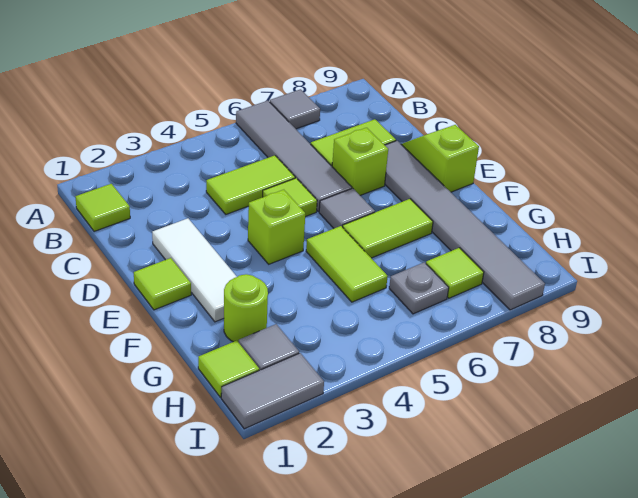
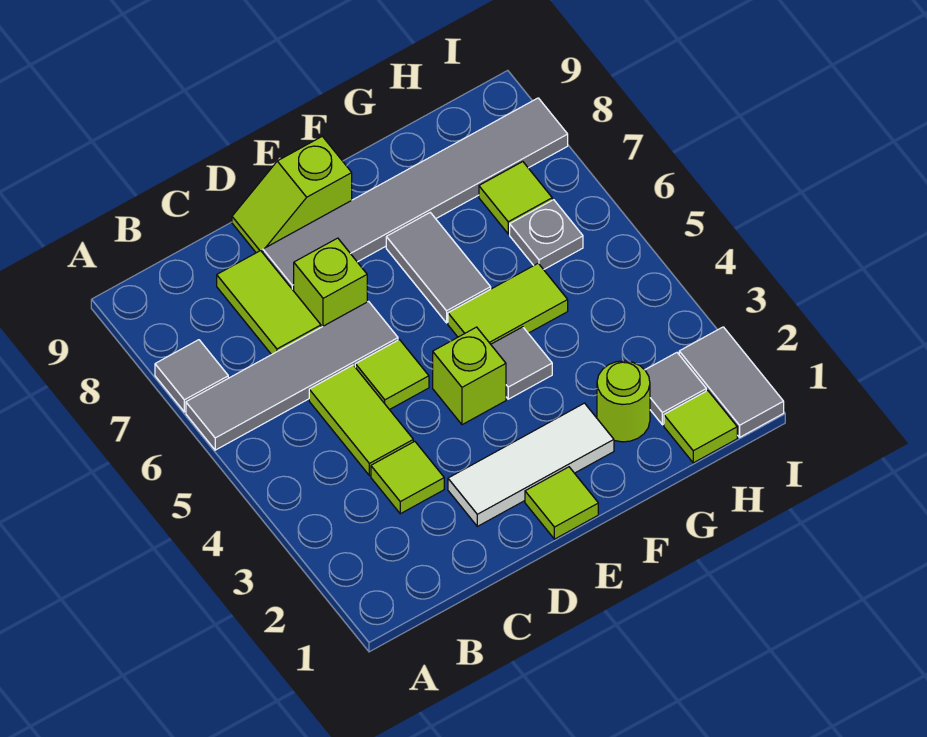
lime tile B1 level 1 -> lime tile C3 level 1
grey tile E6 level 1 -> grey tile F4 level 1
lime tile F6:F7 level 1 -> grey tile F6:F7 level 1

